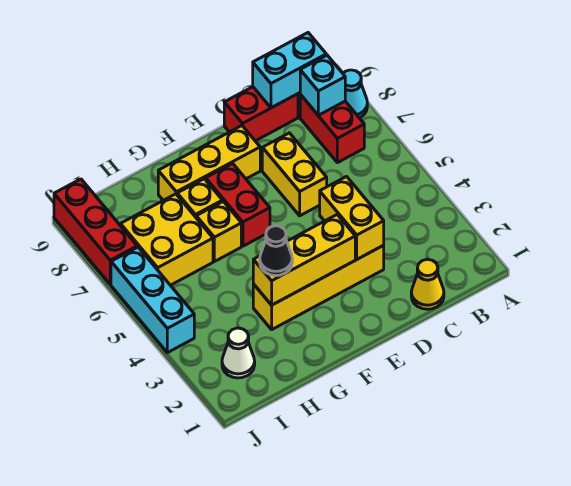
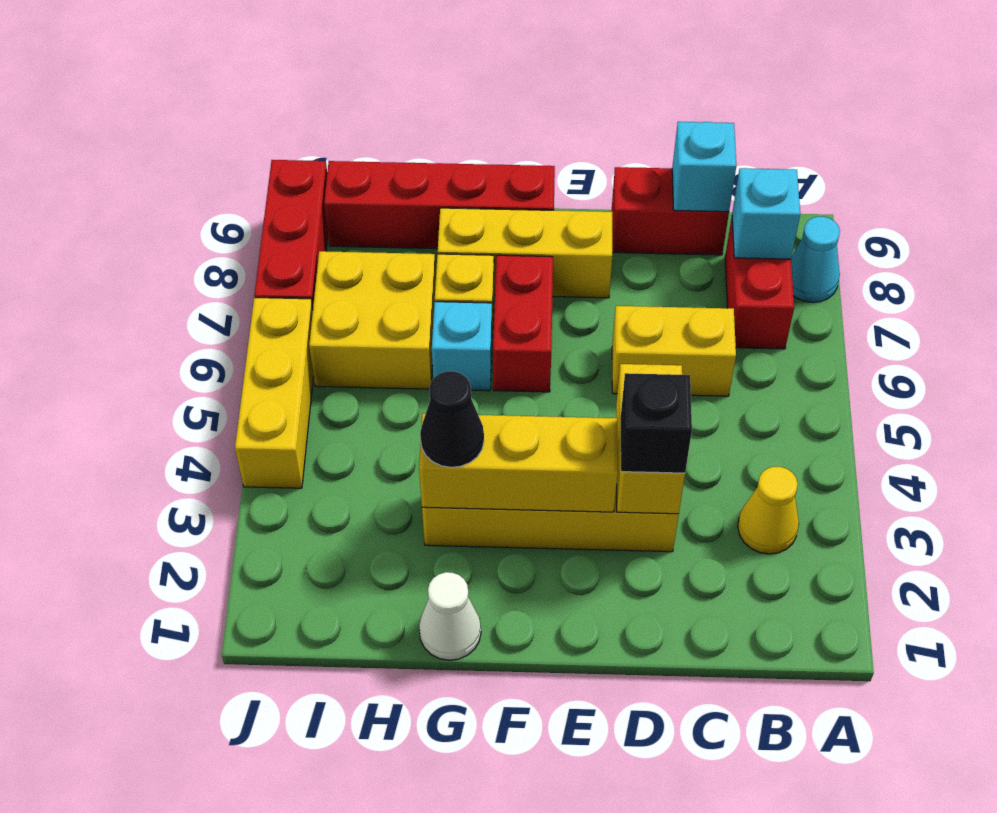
cyan brick B9:C9 level 2 -> cyan brick C9 level 2
yellow cone C1 level 1 -> yellow cone B3 level 1
none -> black brick D3 level 3
yellow brick D6:D7 level 1 -> yellow brick C6:D6 level 1
none -> red brick F9:I9 level 1
yellow brick G6 level 1 -> cyan brick G6 level 1
white cone I2 level 1 -> white cone G1 level 1
cyan brick J4:J6 level 1 -> yellow brick J4:J6 level 1

